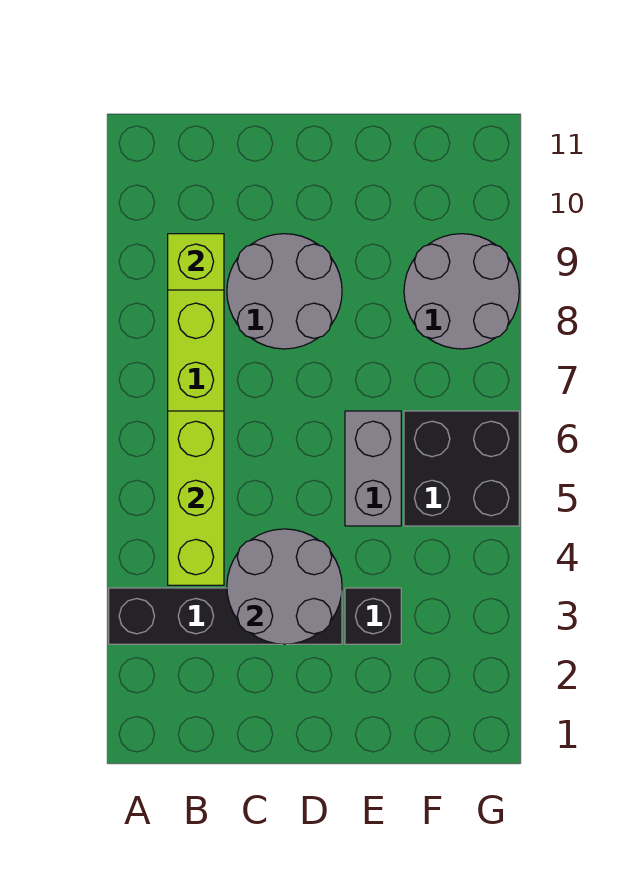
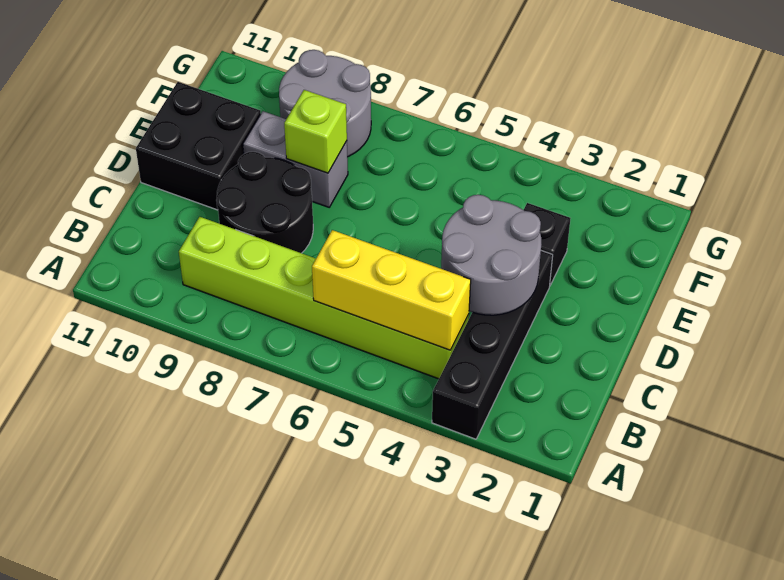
lime brick B4:B6 level 2 -> yellow brick B4:B6 level 2
lime brick B9 level 2 -> lime brick E8 level 2
grey round brick C8:D9 level 1 -> black round brick C8:D9 level 1
grey brick E5:E6 level 1 -> grey brick E8:E9 level 1
black brick F5:G6 level 1 -> black brick D10:E11 level 1

